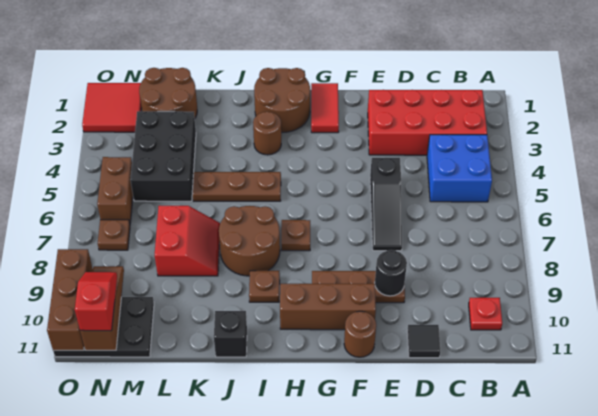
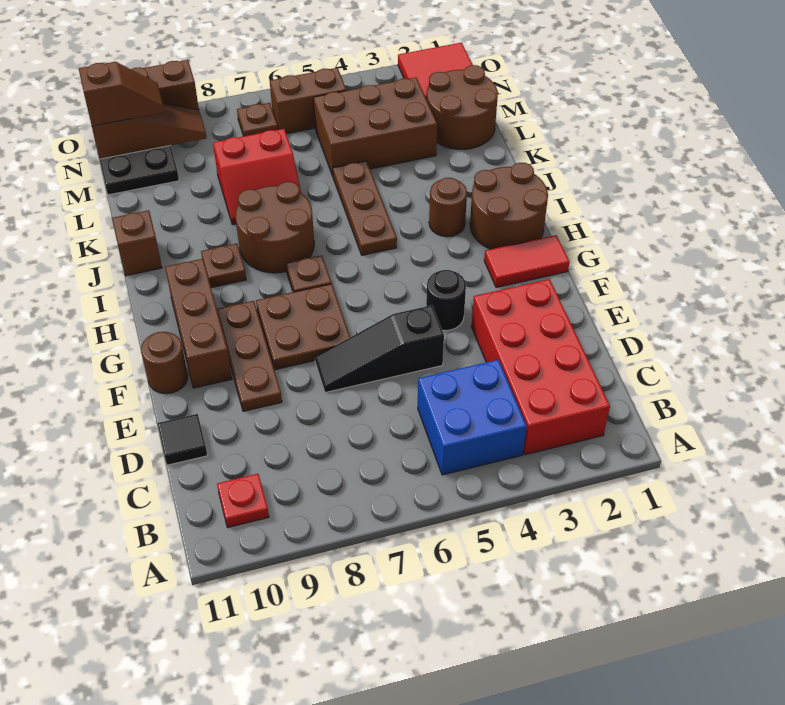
black round brick E9 level 2 -> black round brick F4 level 1
none -> brown plate F7:G8 level 1
black brick J11 level 1 -> brown brick J11 level 1
black brick L3:M5 level 1 -> brown brick L3:M5 level 1
red slope N10:N11 level 3 top 11 -> brown slope N10:N11 level 3 top 11

